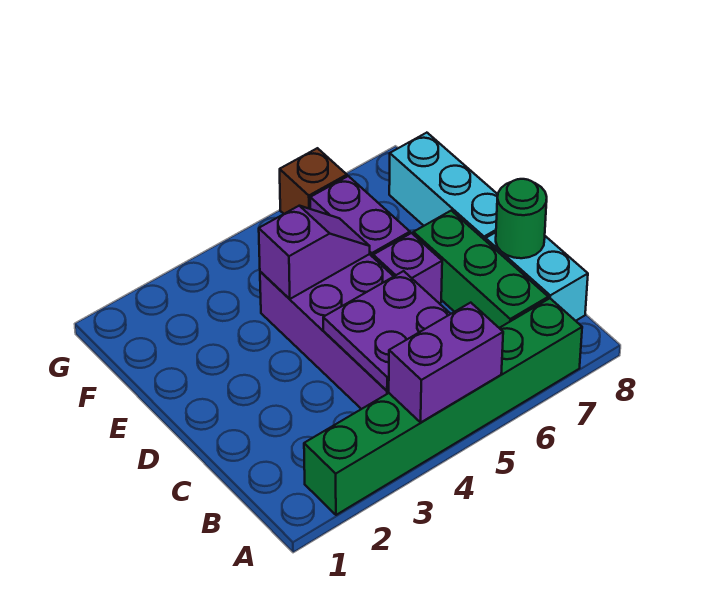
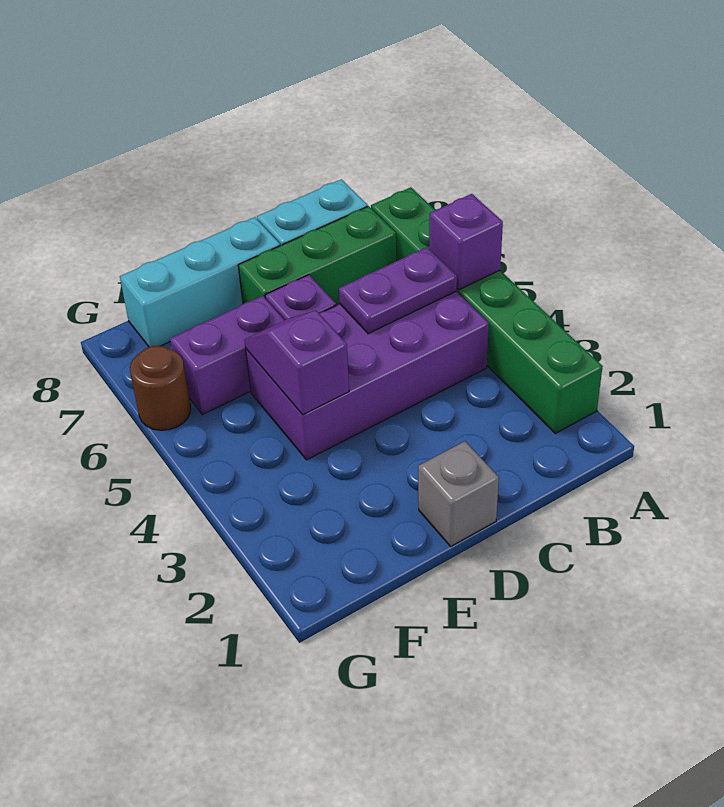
purple brick A4:A5 level 2 -> purple brick A5 level 2
purple plate B4:C5 level 2 -> purple plate B5:C5 level 2
green round brick C8 level 2 -> none
none -> grey brick D1 level 1
brown brick G6 level 1 -> brown round brick G6 level 1

